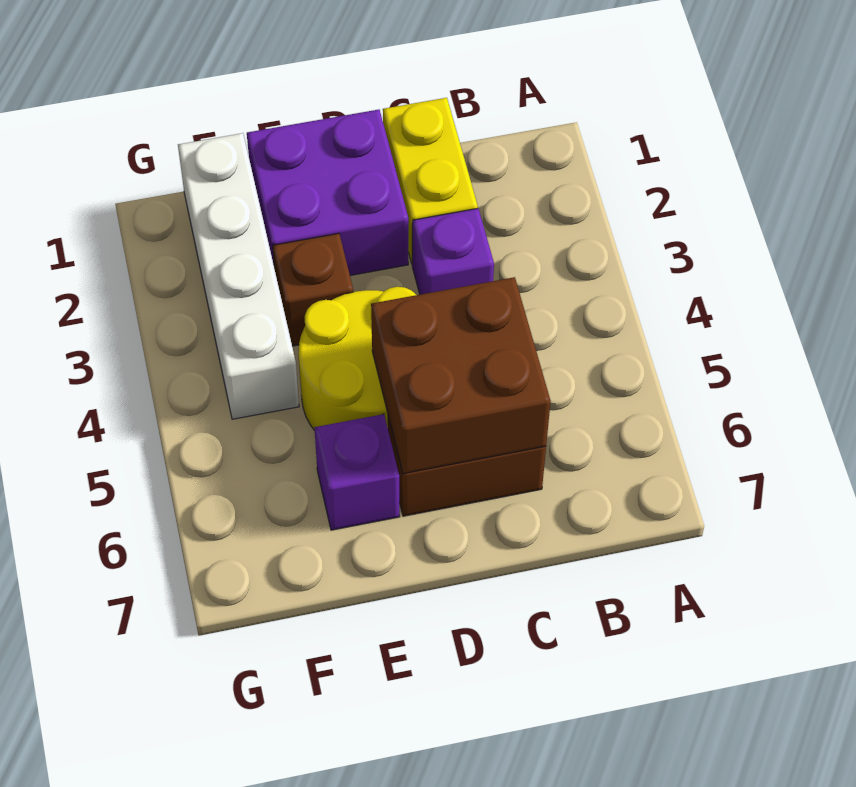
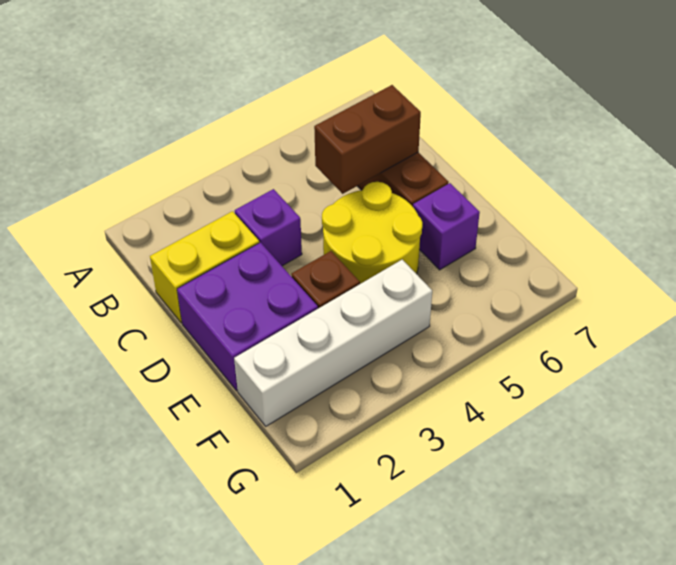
brown brick C5:D6 level 2 -> brown brick C5:C6 level 2

